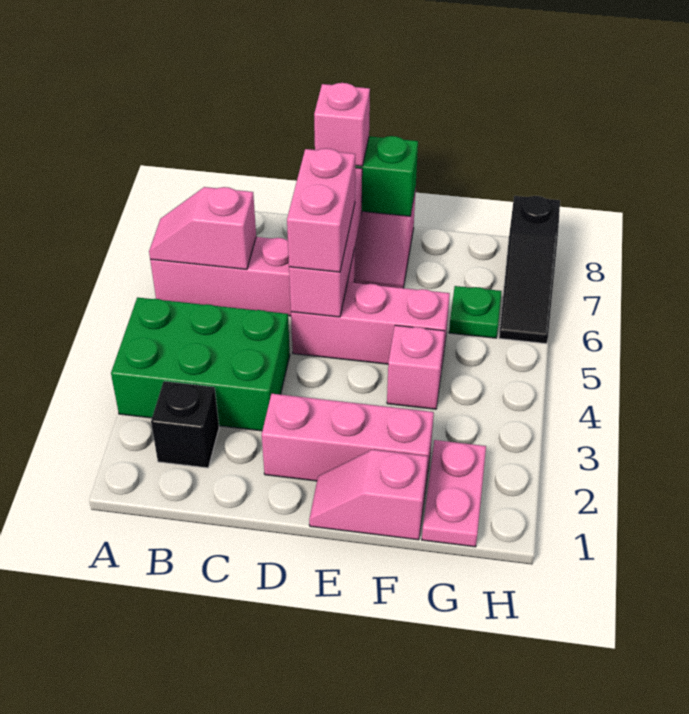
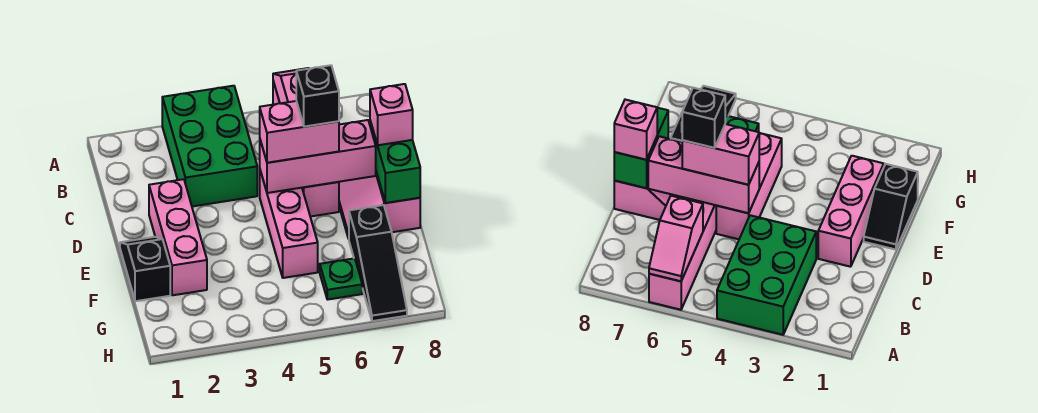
black brick B2 level 1 -> black brick D6 level 4
pink slope E1:F1 level 1 top F -> black slope E1:F1 level 1 top F
pink brick F4 level 1 -> none
pink plate G1:G2 level 1 -> none
black slope H6:H8 level 1 top 8 -> black slope F7:H7 level 1 top F

